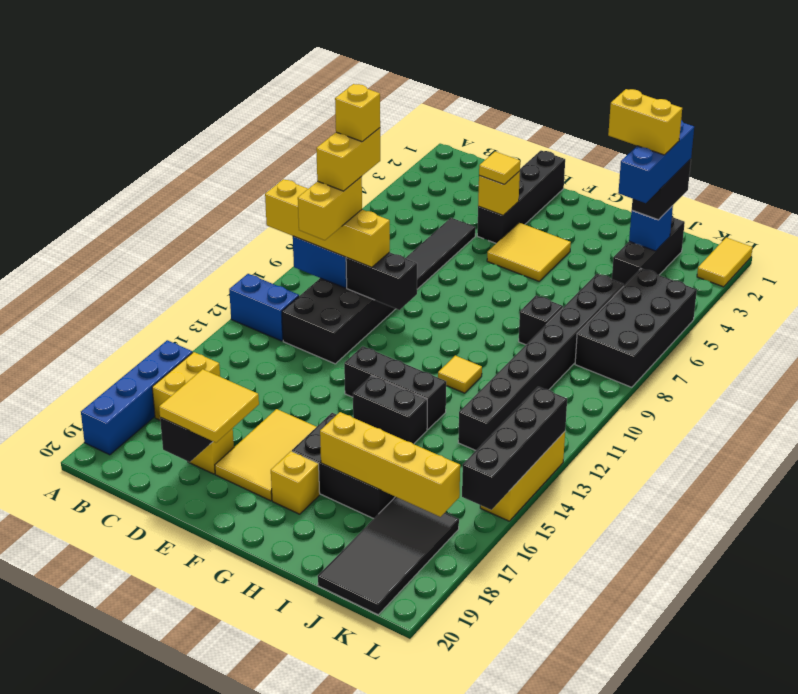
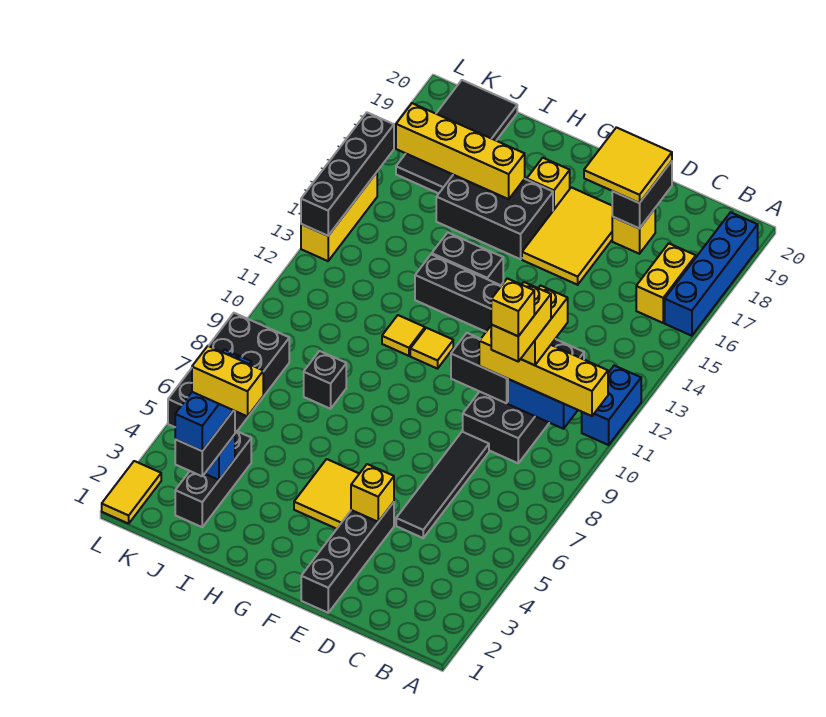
blue brick A12:B12 level 1 -> blue brick A11:A12 level 1
yellow tile E4 level 3 -> yellow tile G11 level 1
black brick J6:J13 level 1 -> none

